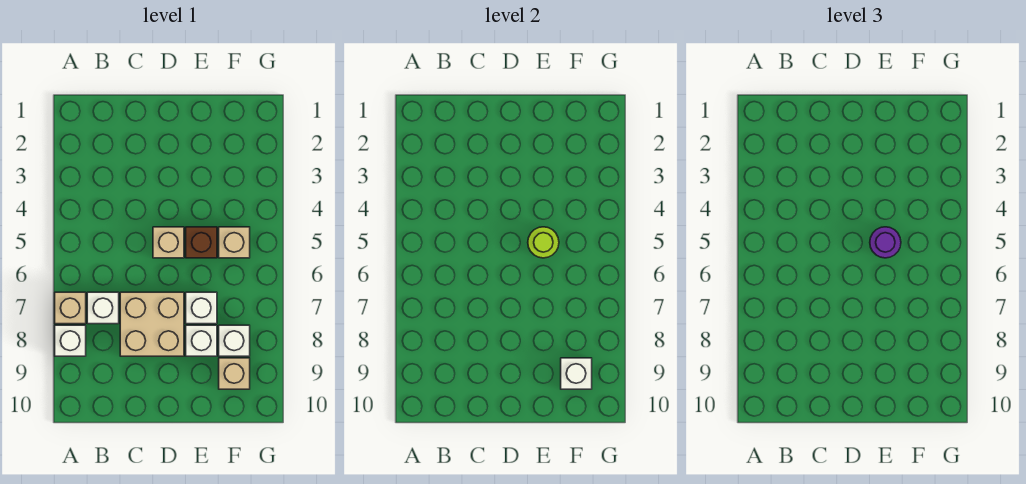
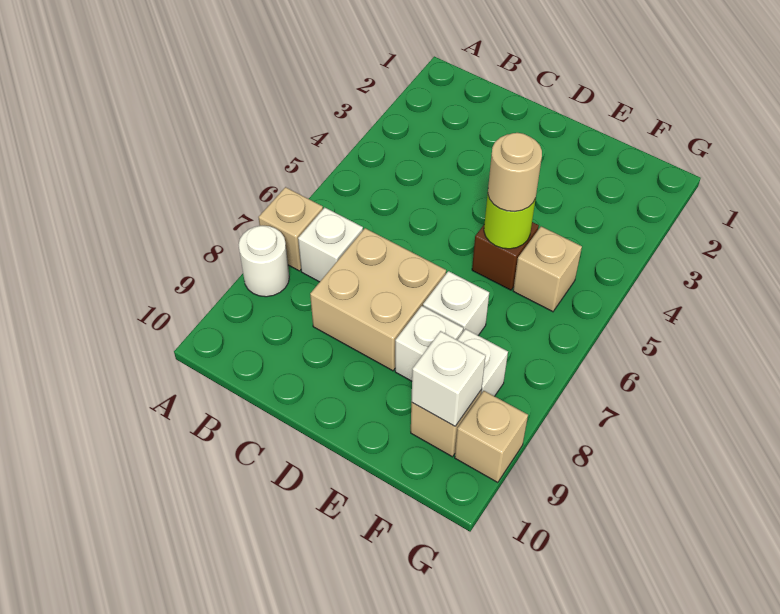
white brick A8 level 1 -> white round brick A8 level 1
tan brick D5 level 1 -> tan brick G9 level 1
purple round brick E5 level 3 -> tan round brick E5 level 3

